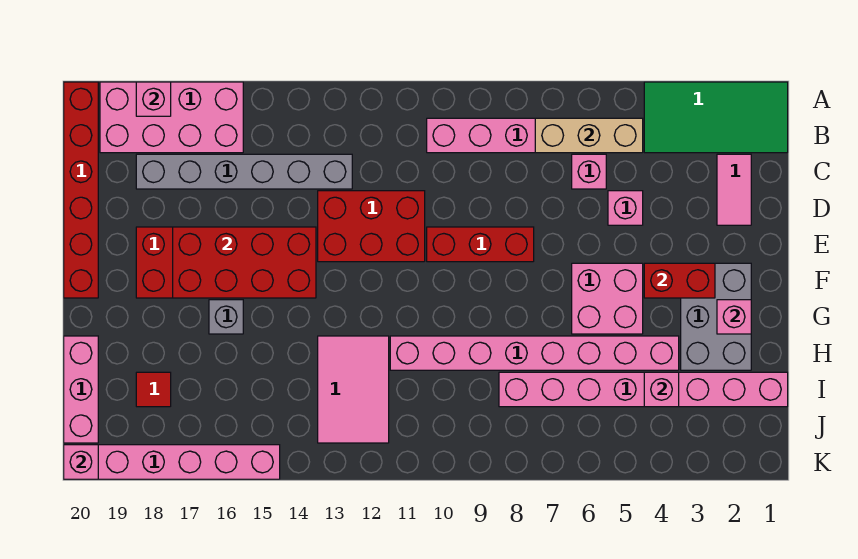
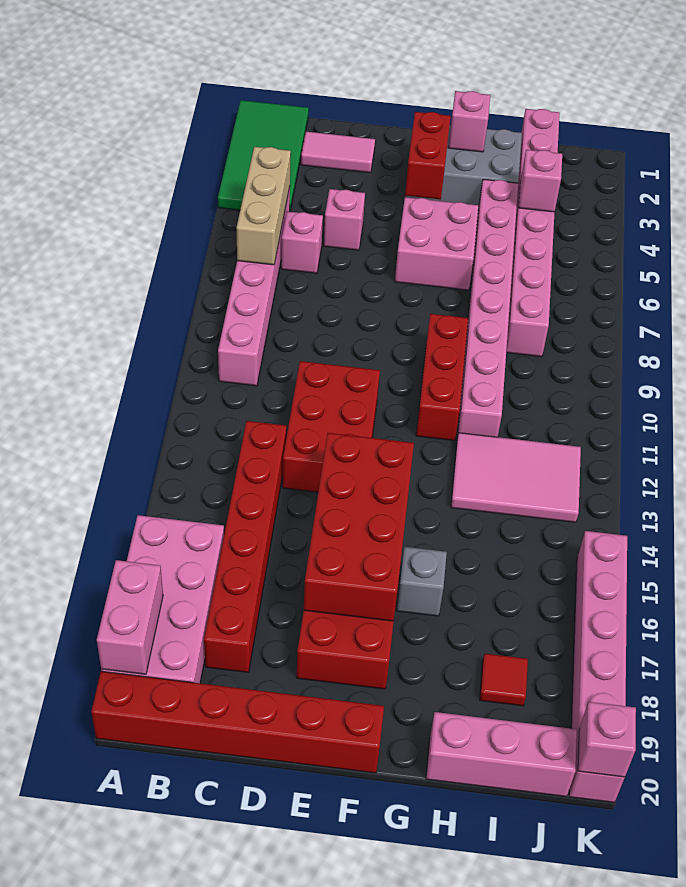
pink brick A18 level 2 -> pink brick A18:A19 level 2
grey brick C13:C18 level 1 -> red brick C13:C18 level 1
red brick E8:E10 level 1 -> red brick G9:G11 level 1

